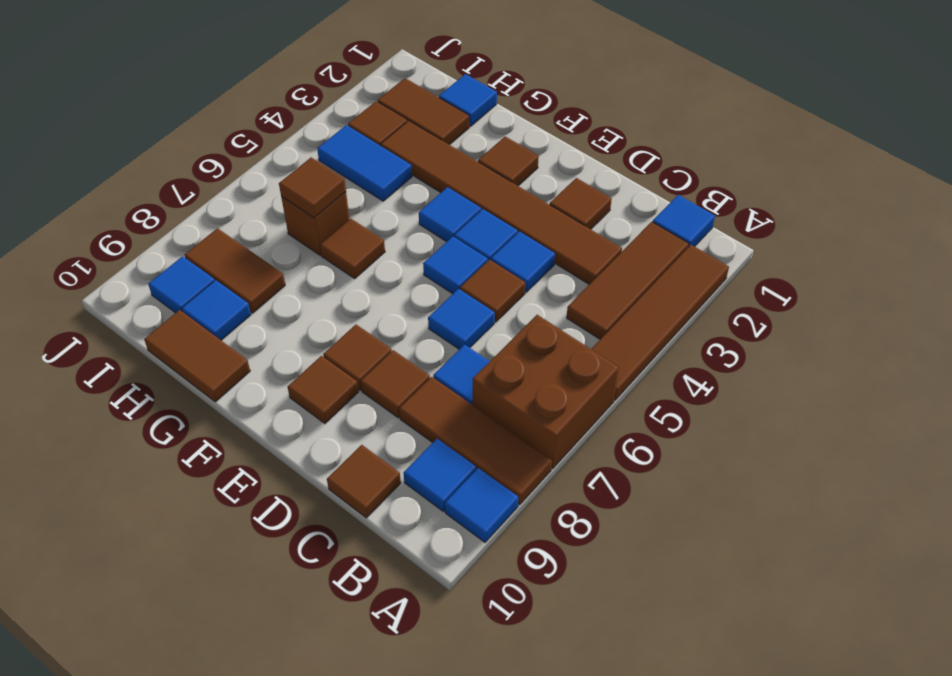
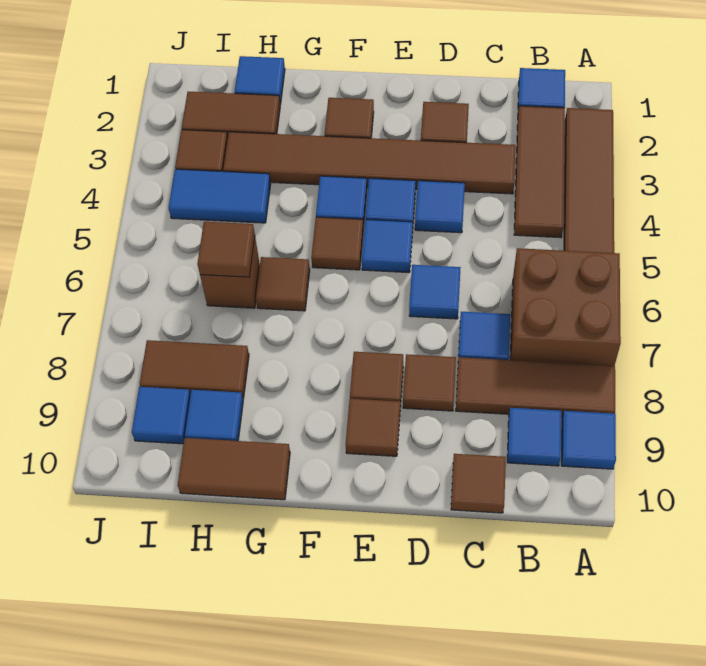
brown tile D5 level 1 -> brown tile F5 level 1

